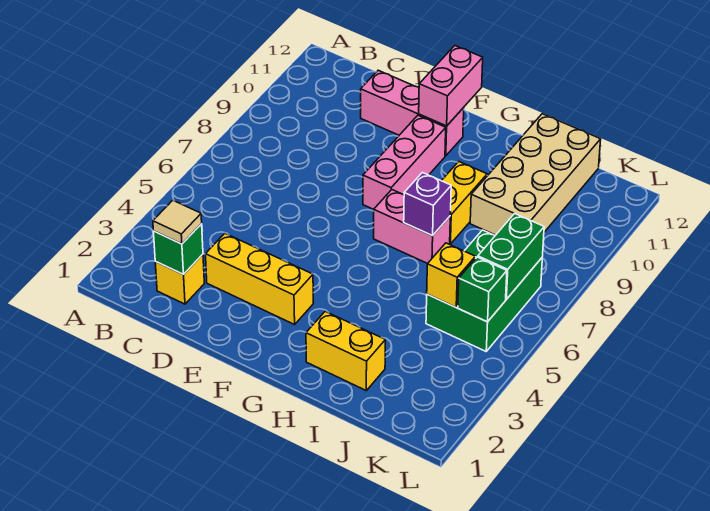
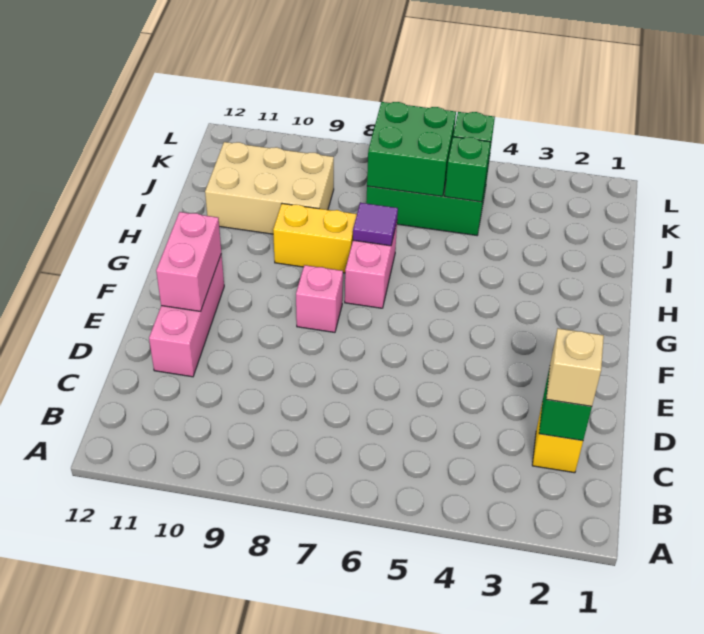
tan tile C2 level 3 -> tan brick C2 level 3
yellow brick D3:F3 level 1 -> none
pink brick F8:F10 level 1 -> pink brick F8 level 1
pink brick F11:F12 level 2 -> pink brick E11:F11 level 2
yellow brick H2:I2 level 1 -> none
purple brick H7 level 2 -> purple tile H7 level 2
tan brick I9:J12 level 1 -> tan brick I9:J11 level 1
yellow brick J5 level 2 -> green brick J5 level 2
green brick K6:K7 level 2 -> green brick J6:K7 level 2

